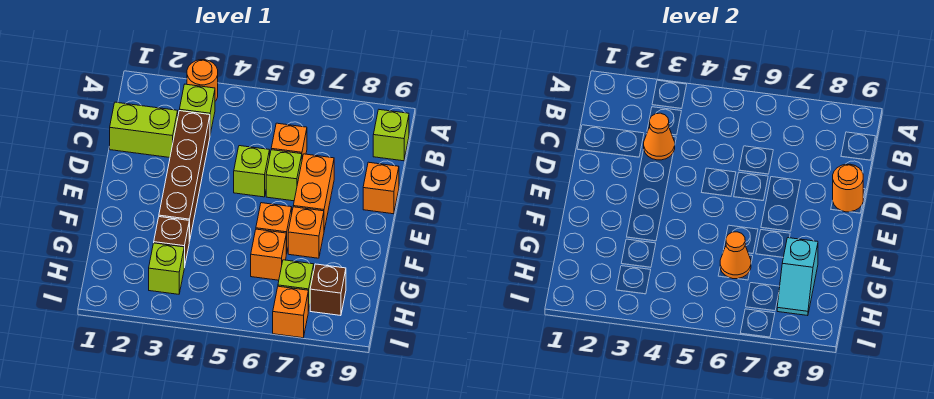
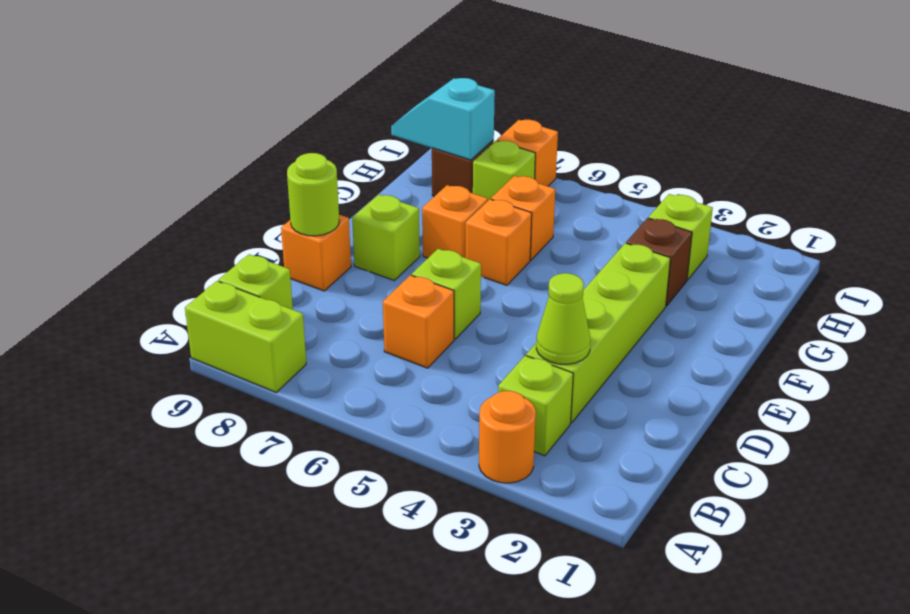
lime brick C1:C2 level 1 -> lime brick A8:A9 level 1
brown brick C3:F3 level 1 -> lime brick C3:F3 level 1
orange cone C3 level 2 -> lime cone C3 level 2
lime brick D5 level 1 -> lime brick E8 level 1
orange brick D7:E7 level 1 -> none
orange round brick D9 level 2 -> lime round brick D9 level 2
orange cone G6 level 2 -> none
cyan slope G8:H8 level 2 top G -> cyan slope H8:H9 level 2 top 8

